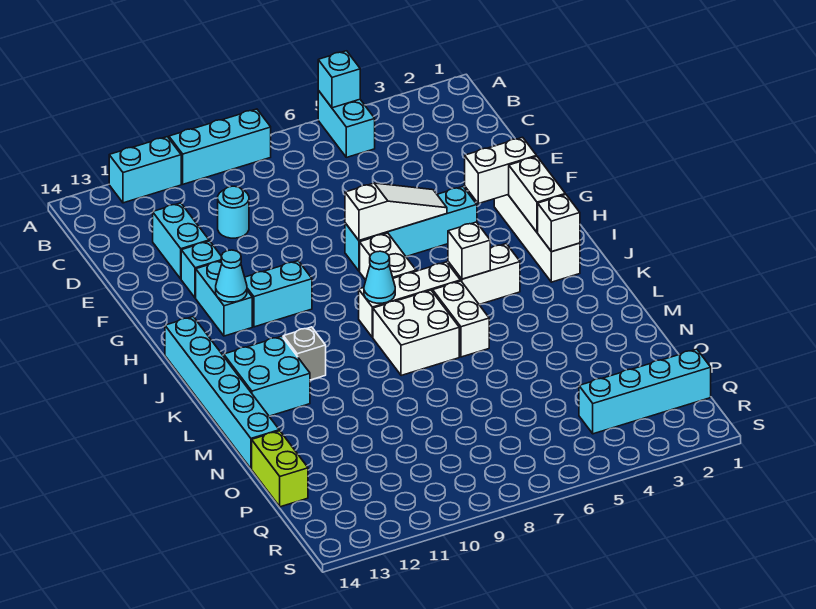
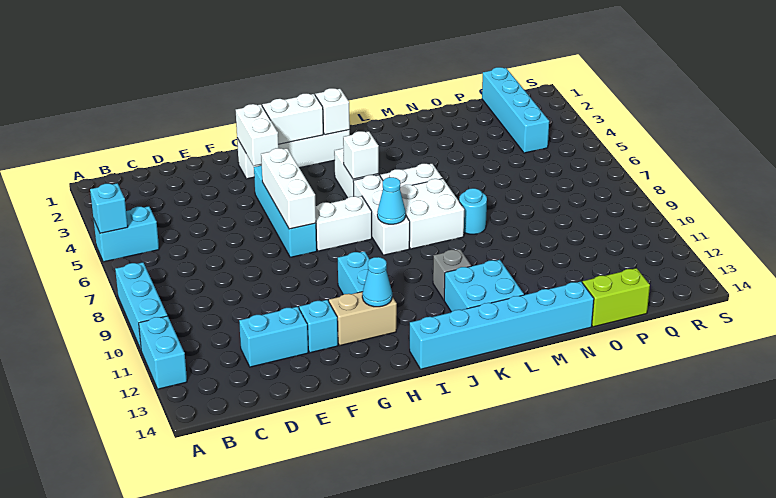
cyan round brick D10 level 1 -> cyan round brick M8 level 1
white slope G5:G7 level 2 top 7 -> white brick G5:G7 level 2
cyan brick G12:H12 level 1 -> tan brick G12:H12 level 1

